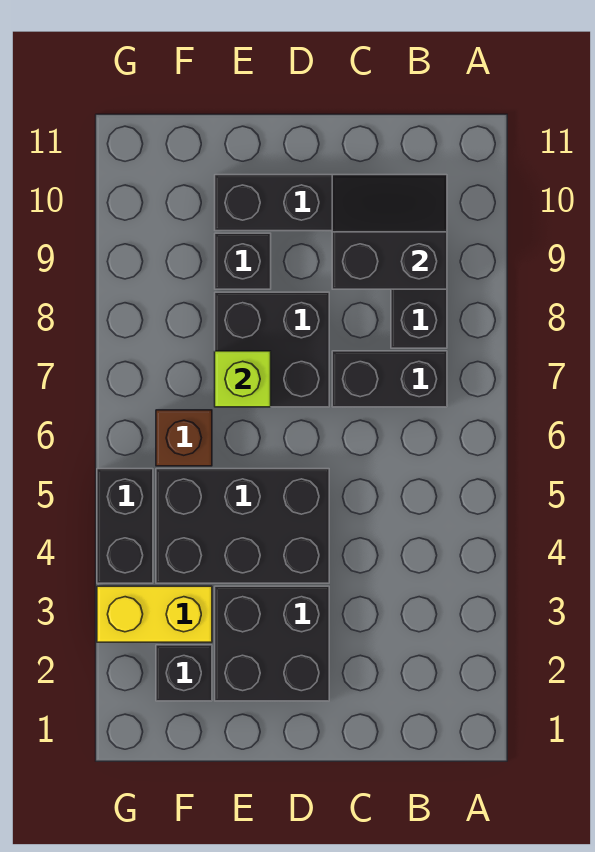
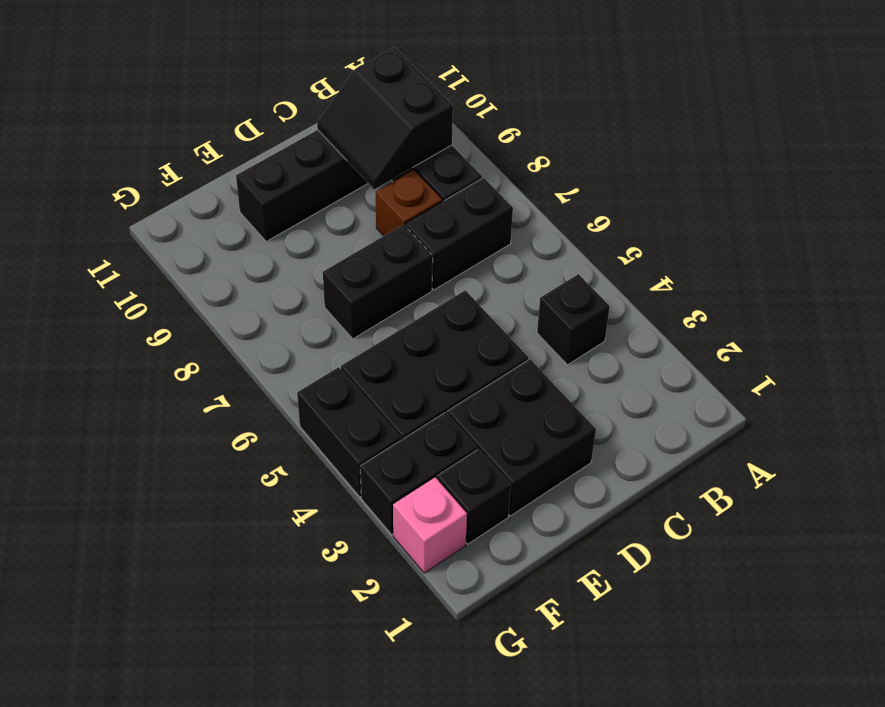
black slope B9:C10 level 2 top 9 -> black slope B9:C10 level 2 top B
black brick D7:E8 level 1 -> black brick D7:E7 level 1
lime brick E7 level 2 -> none
black brick E9 level 1 -> black brick B4 level 1
yellow brick F3:G3 level 1 -> black brick F3:G3 level 1
brown brick F6 level 1 -> brown brick C8 level 1
none -> pink brick G2 level 1

